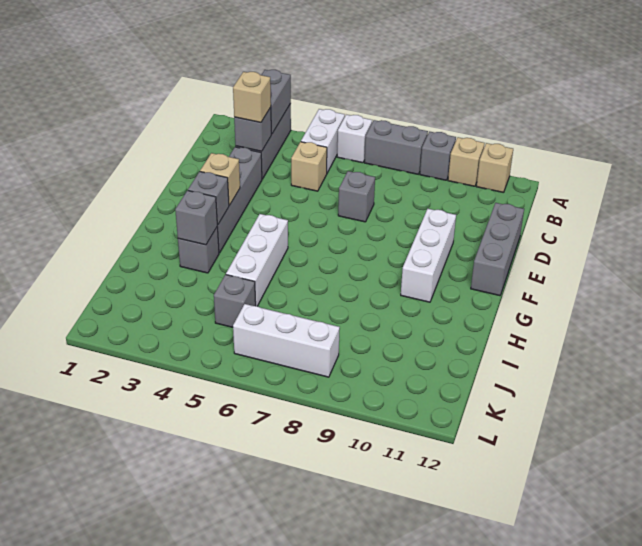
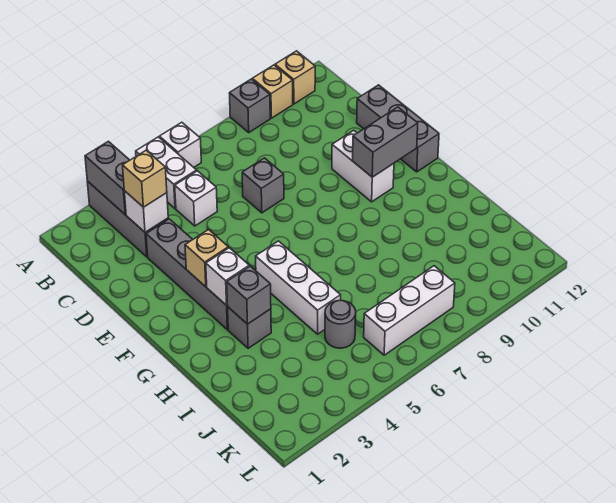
grey brick A7:A8 level 1 -> grey brick F10:F11 level 2
grey brick C3 level 2 -> white brick C3 level 2
tan brick C5 level 1 -> white brick C5 level 1
white brick E10:G10 level 1 -> white brick E10:F10 level 1
grey brick G3 level 2 -> white brick G3 level 2
grey brick J5 level 1 -> grey round brick J5 level 1

